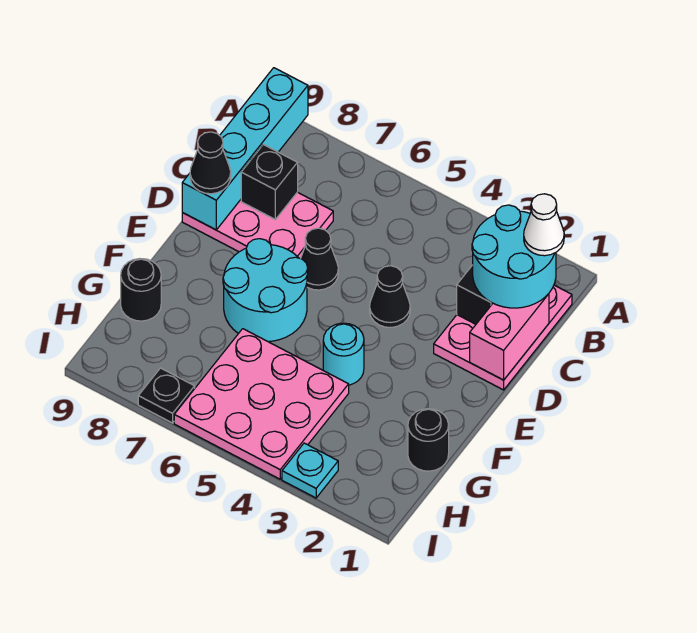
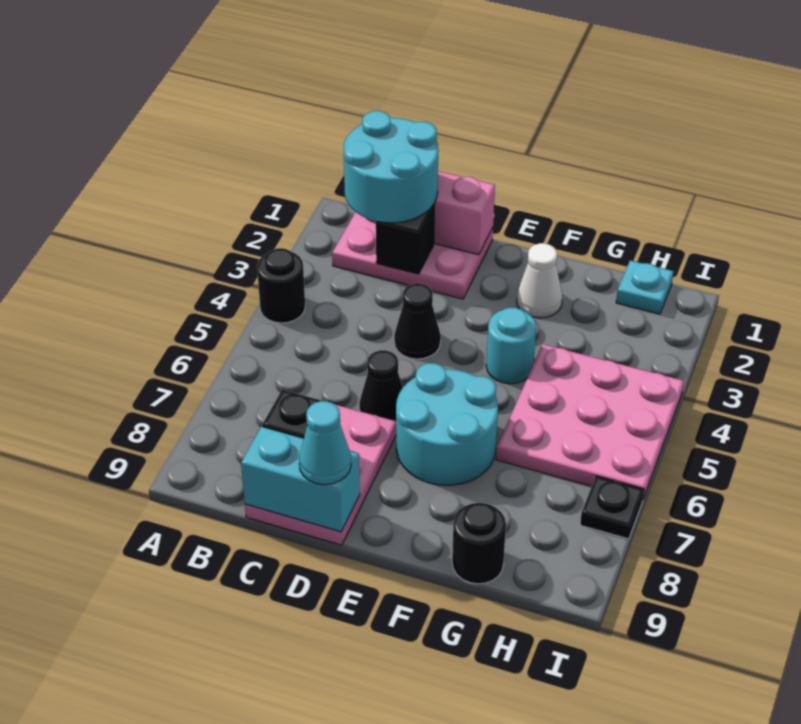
cyan brick A9:D9 level 2 -> cyan brick C9:D9 level 2
white cone B1 level 4 -> white cone F2 level 1
black cone D9 level 3 -> cyan cone D9 level 3
black round brick G1 level 1 -> black round brick A4 level 1
cyan plate I3 level 1 -> cyan plate H1 level 1

